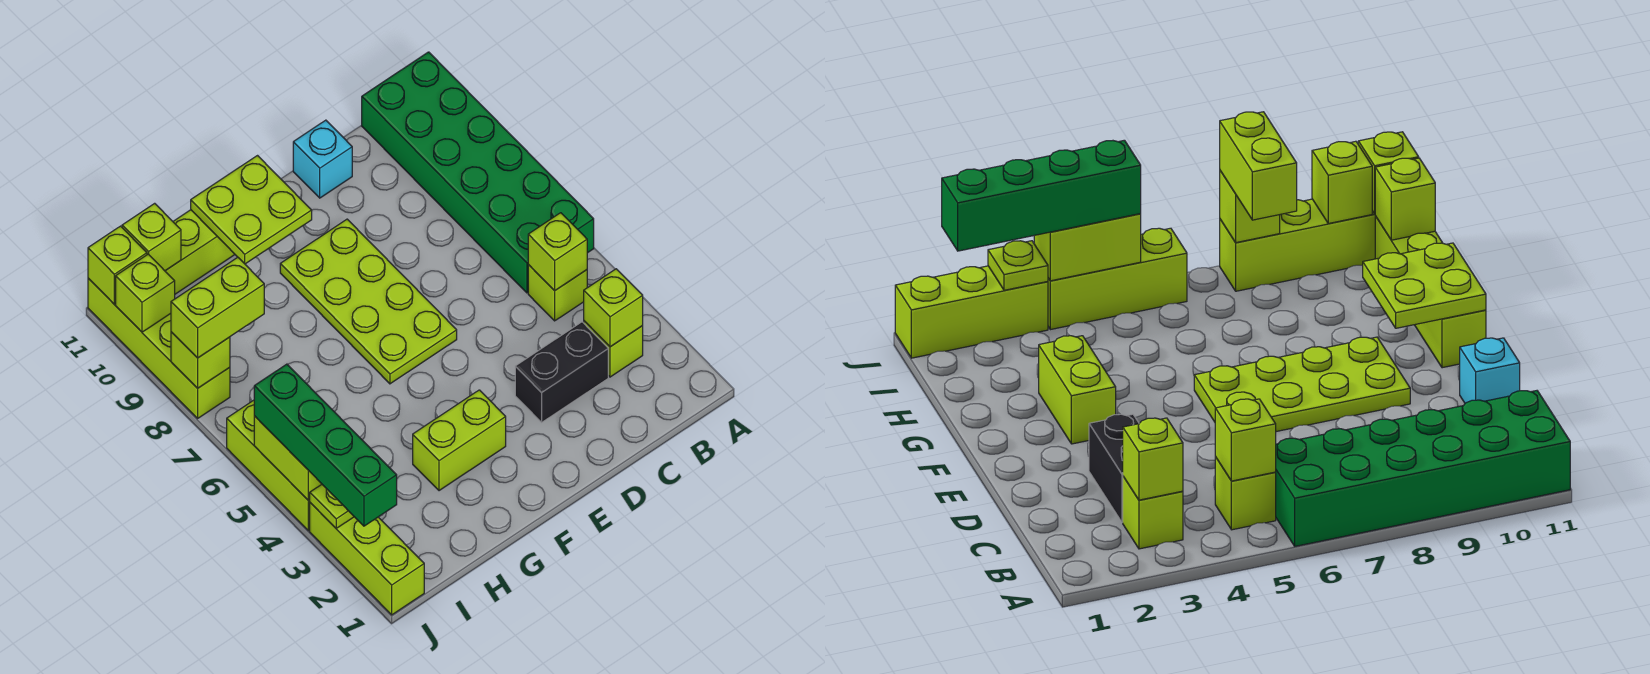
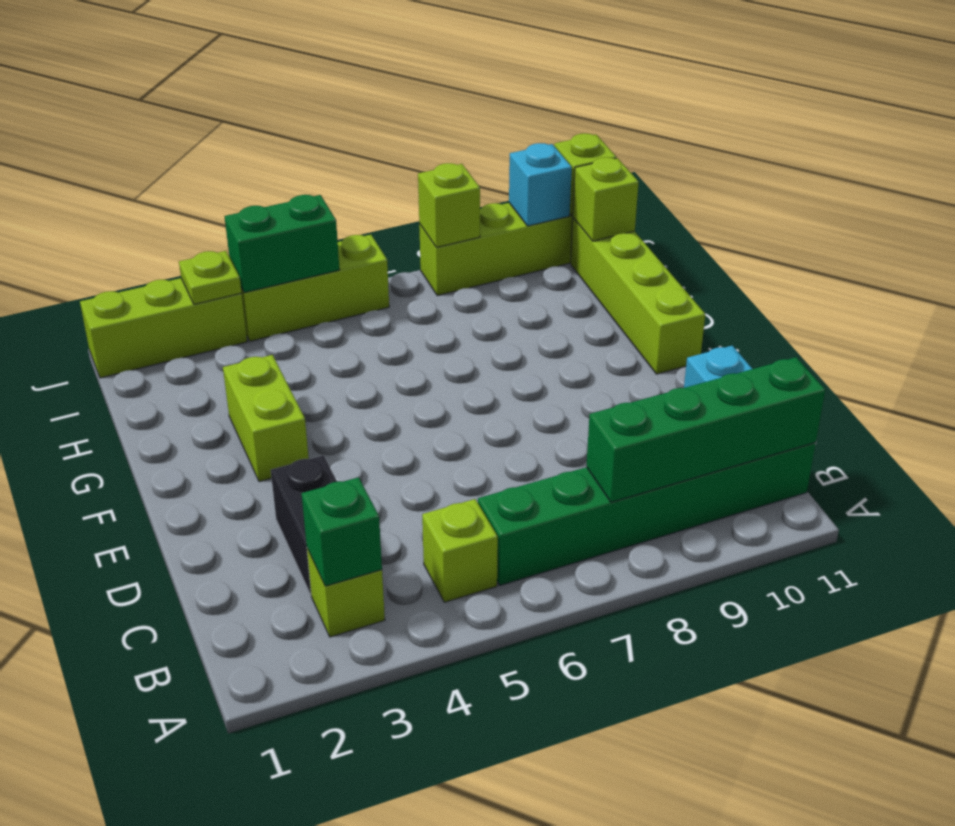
green brick A6:B11 level 1 -> green brick B6:B11 level 1
lime brick B3 level 2 -> green brick B3 level 2
lime brick B5 level 2 -> none
lime plate E6:F9 level 1 -> none
lime plate F10:G11 level 2 -> none
lime brick I8:J8 level 3 -> none
green brick J2:J5 level 3 -> green brick B8:B11 level 2
lime brick J4:J5 level 2 -> green brick J4:J5 level 2
lime brick J10 level 2 -> cyan brick J10 level 2

